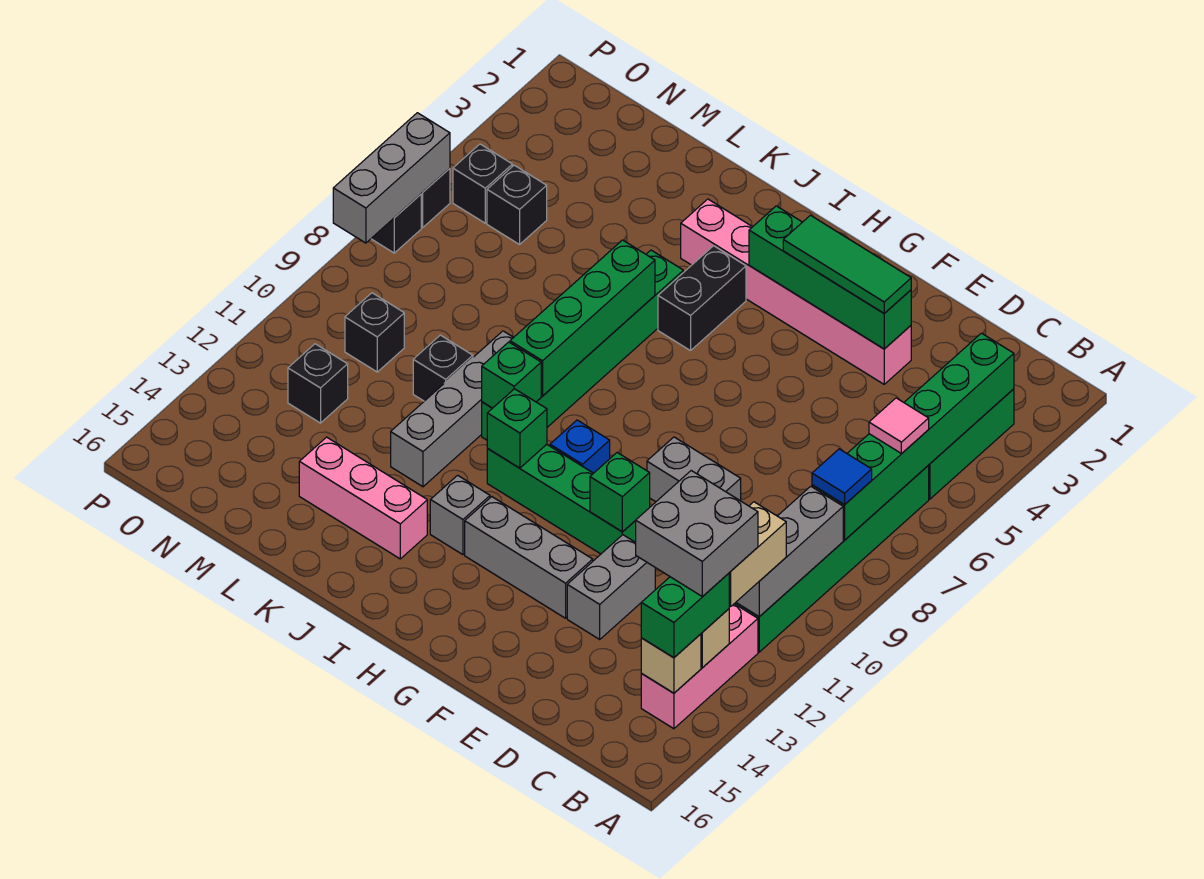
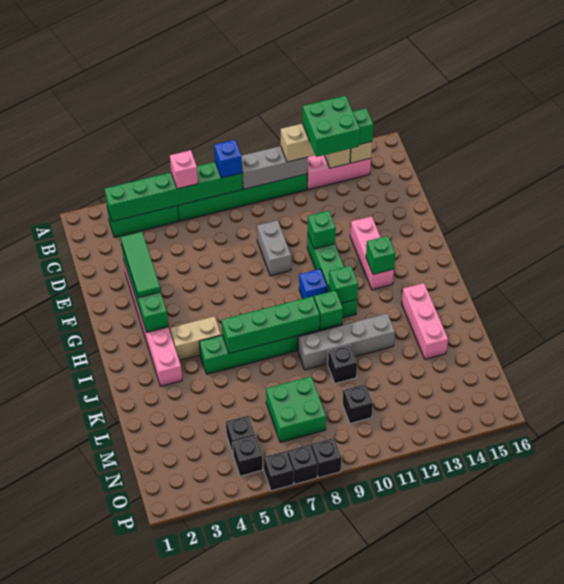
pink tile B6 level 3 -> pink brick B6 level 3
blue tile B8 level 3 -> blue brick B8 level 3
grey brick B12:C13 level 4 -> green brick B12:C13 level 4
grey brick E12:E13 level 1 -> none
grey brick F13:H13 level 1 -> pink brick F13:H13 level 1
none -> green brick H13 level 2
black brick I4:I5 level 1 -> tan brick I4:I5 level 1
grey brick I13 level 1 -> none
none -> green brick M7:N8 level 1
black brick N12 level 1 -> black brick P8 level 1
grey brick P6:P8 level 2 -> none

